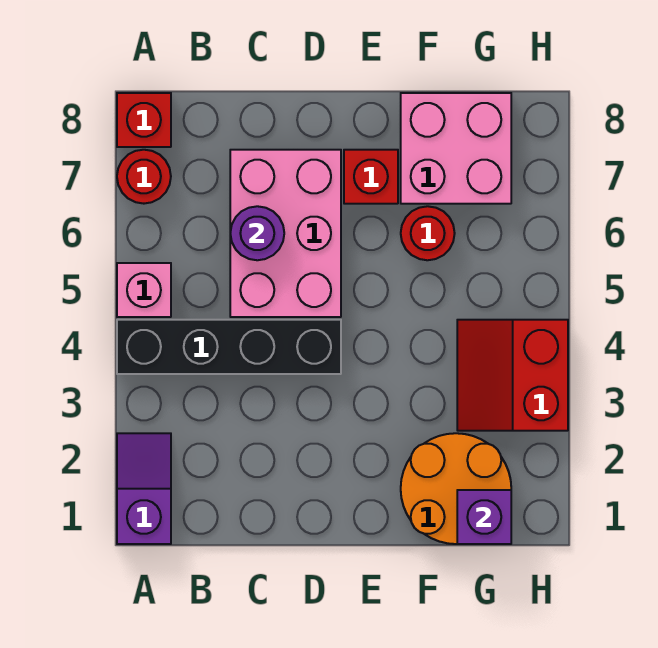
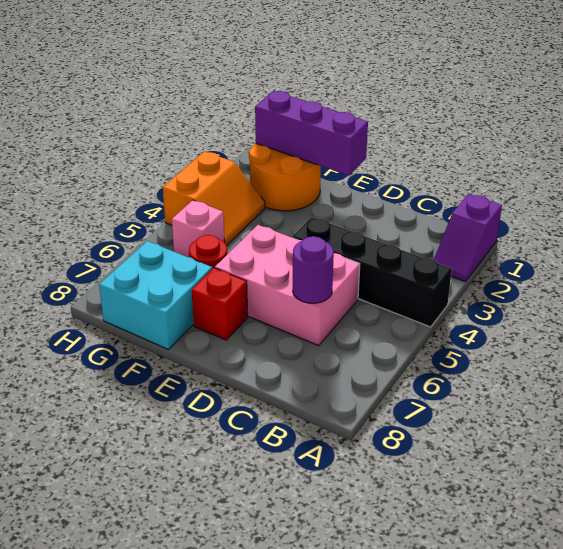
pink brick A5 level 1 -> pink brick G5 level 1
red round brick A7 level 1 -> none
red brick A8 level 1 -> none
pink brick C5:D7 level 1 -> pink brick C5:E6 level 1
pink brick F7:G8 level 1 -> cyan brick F7:G8 level 1
purple brick G1 level 2 -> purple brick E1:G1 level 2
red slope G3:H4 level 1 top H -> orange slope G3:H4 level 1 top H

